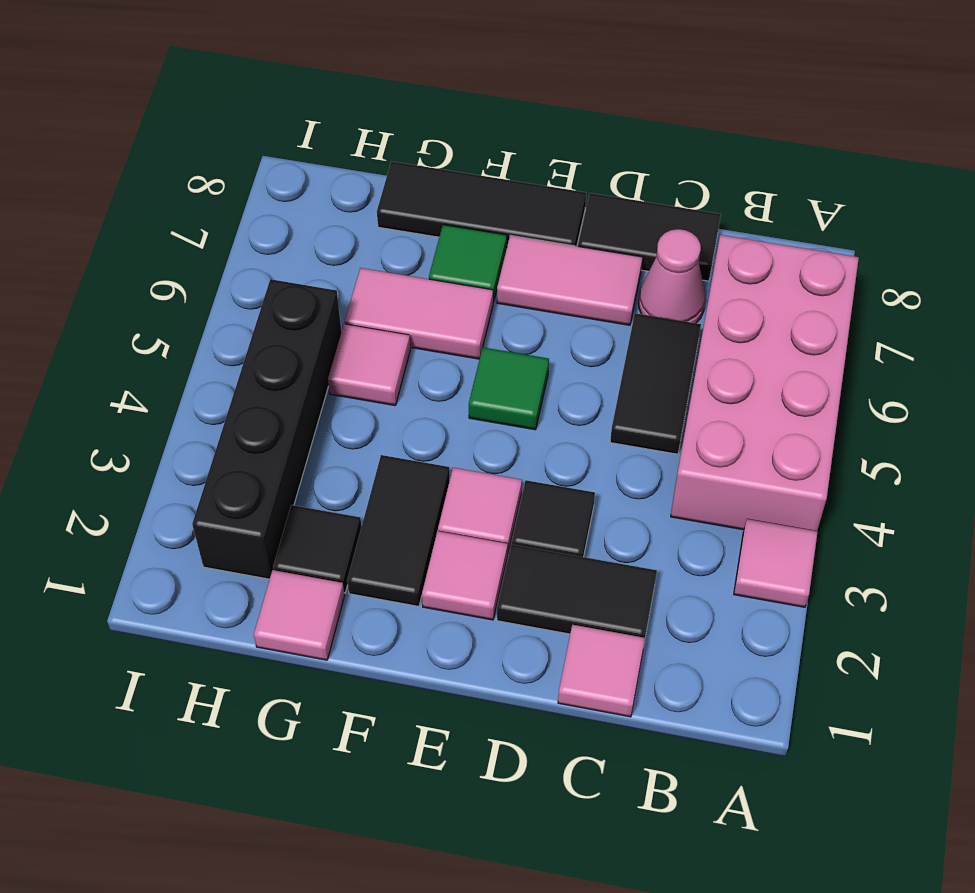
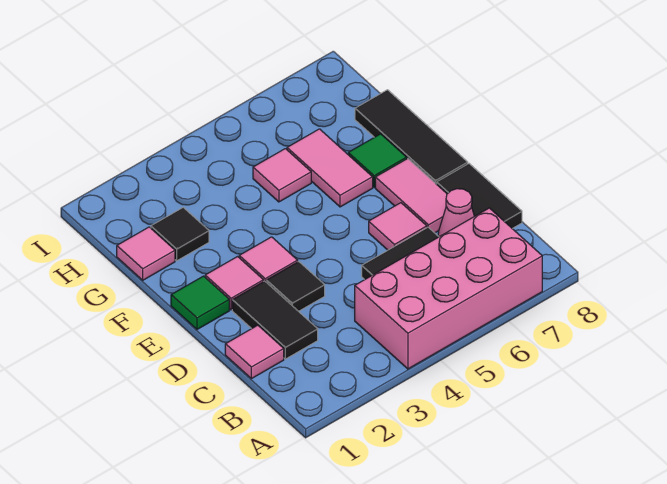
pink tile A3 level 1 -> pink tile D6 level 1
green tile E5 level 1 -> green tile E1 level 1
black tile F2:F3 level 1 -> none
black brick H2:H5 level 1 -> none

